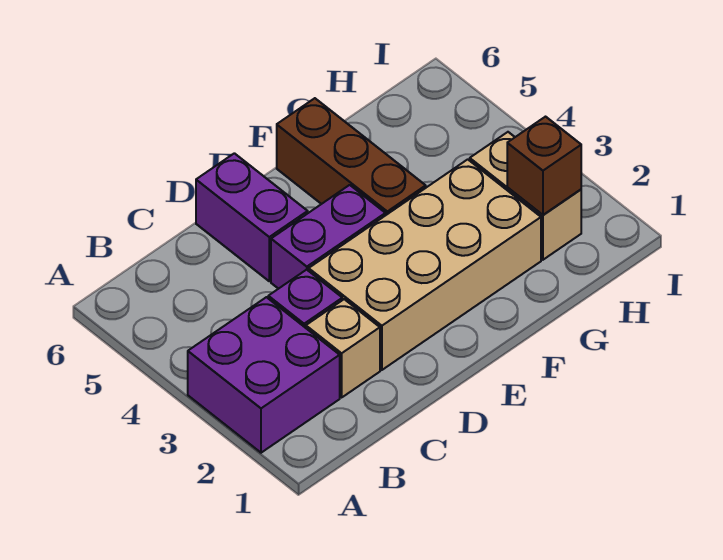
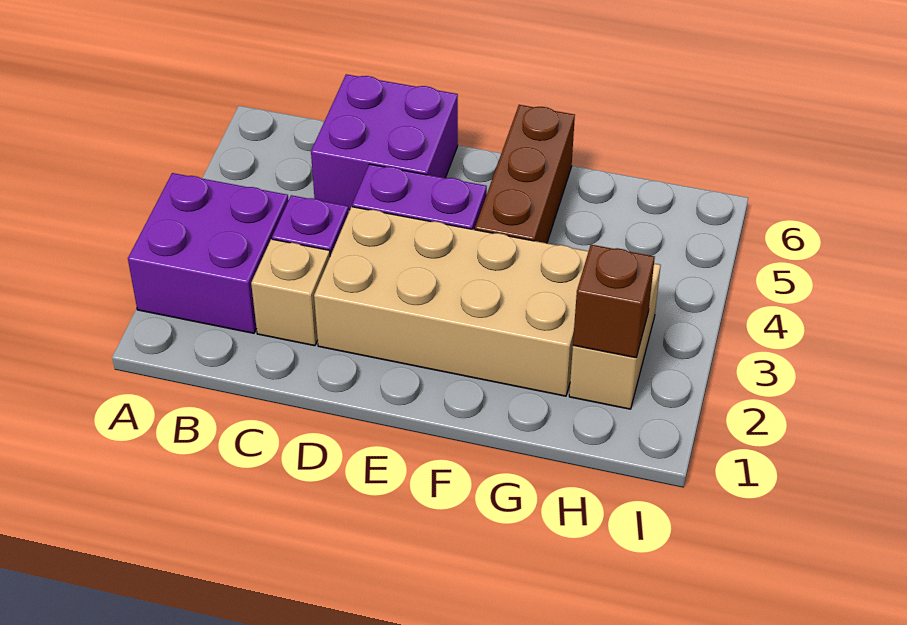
purple brick D5:D6 level 1 -> purple brick C5:D6 level 1

